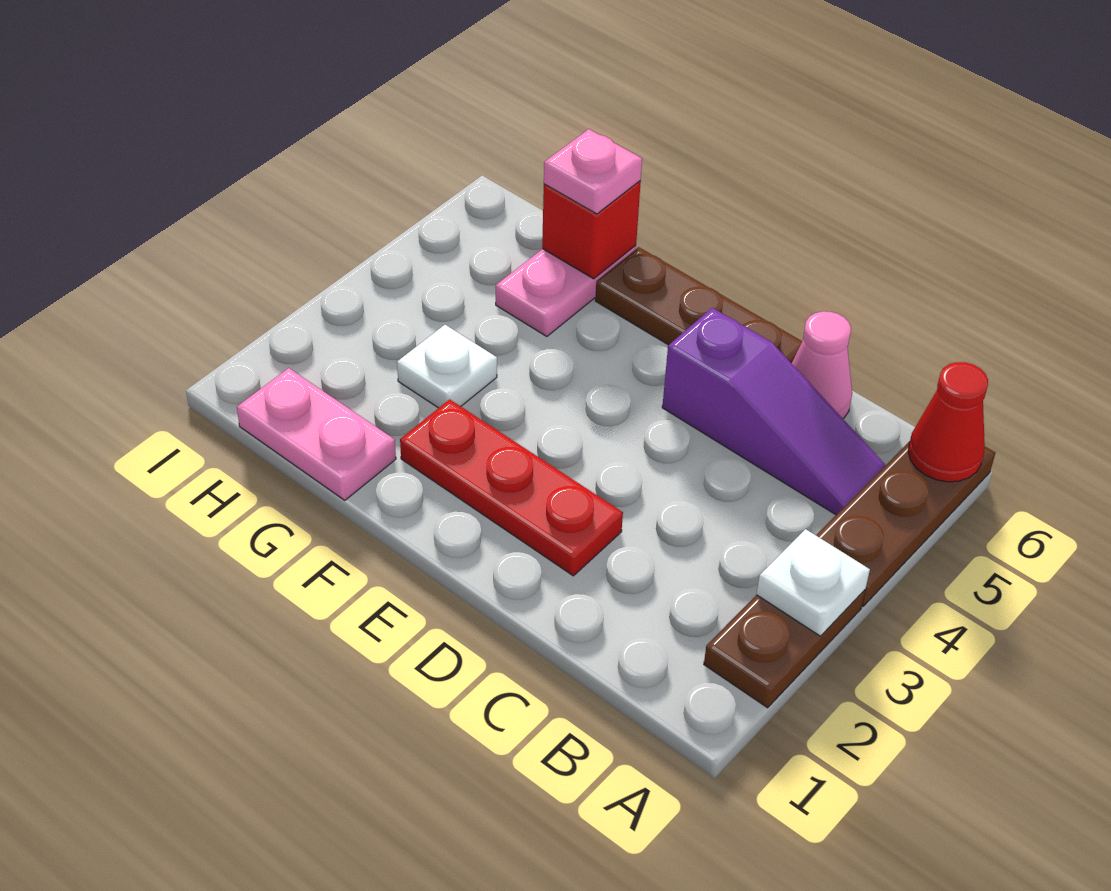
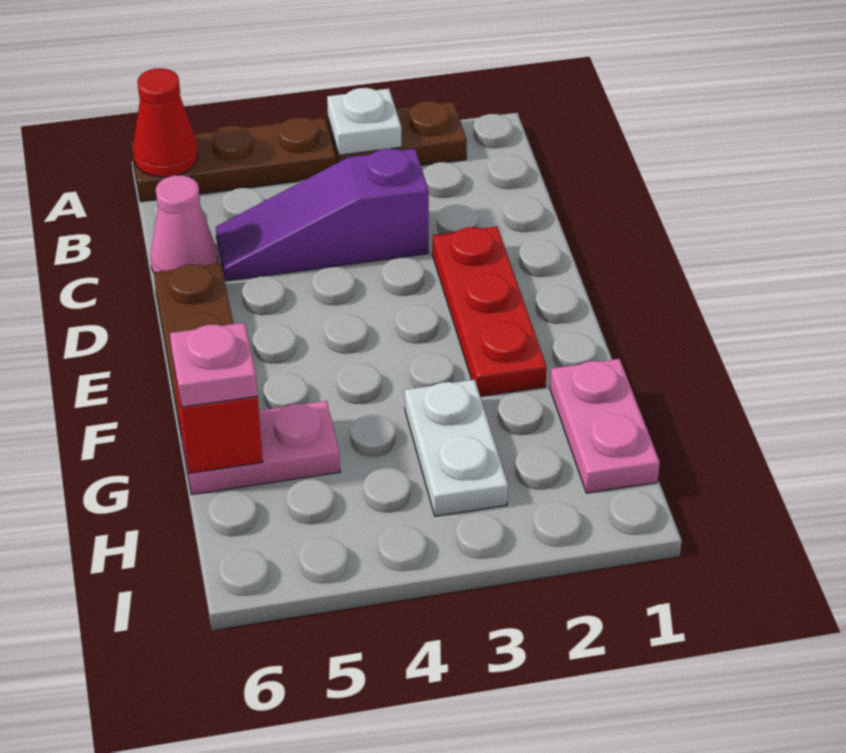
purple slope B5:D5 level 1 top D -> purple slope C3:C5 level 1 top 3
white plate G3 level 1 -> white plate G3:H3 level 1

